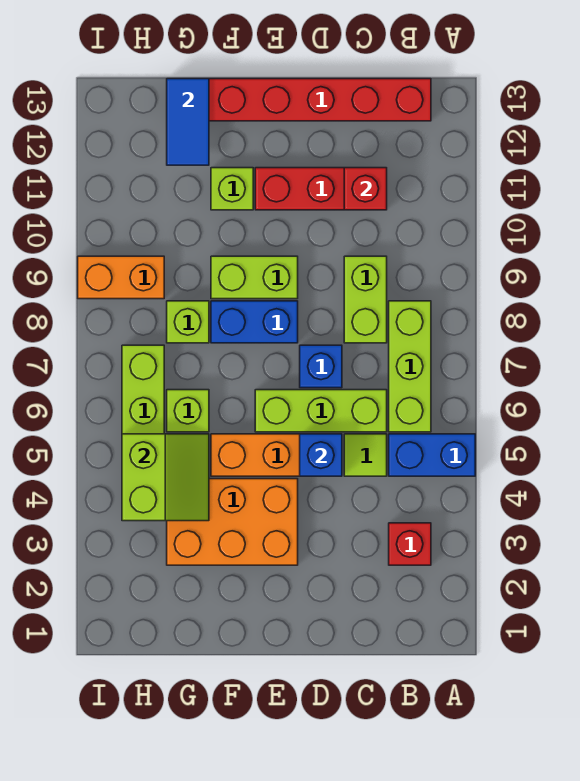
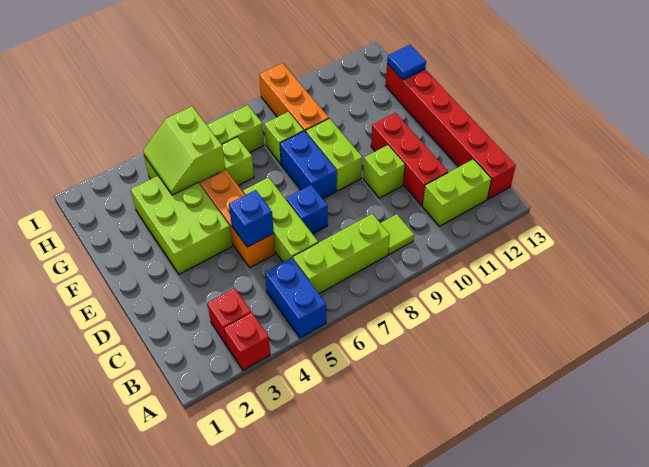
lime tile C5 level 1 -> lime tile B9 level 1
lime brick C8:C9 level 1 -> lime brick B11:B12 level 1
red brick C11 level 2 -> red brick A3 level 1
orange brick E3:G4 level 1 -> lime brick E3:G4 level 1
lime brick F11 level 1 -> lime brick D10 level 1
lime slope G4:H5 level 2 top H -> lime slope G4:H5 level 2 top 5
blue tile G12:G13 level 2 -> blue tile G13 level 2
orange brick H9:I9 level 1 -> orange brick G9:I9 level 1

